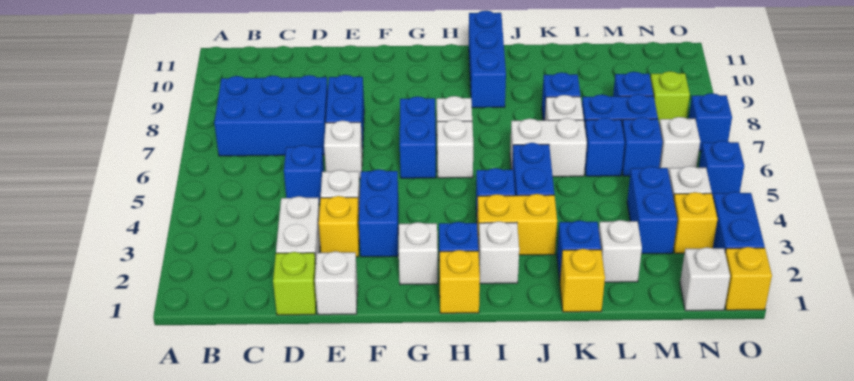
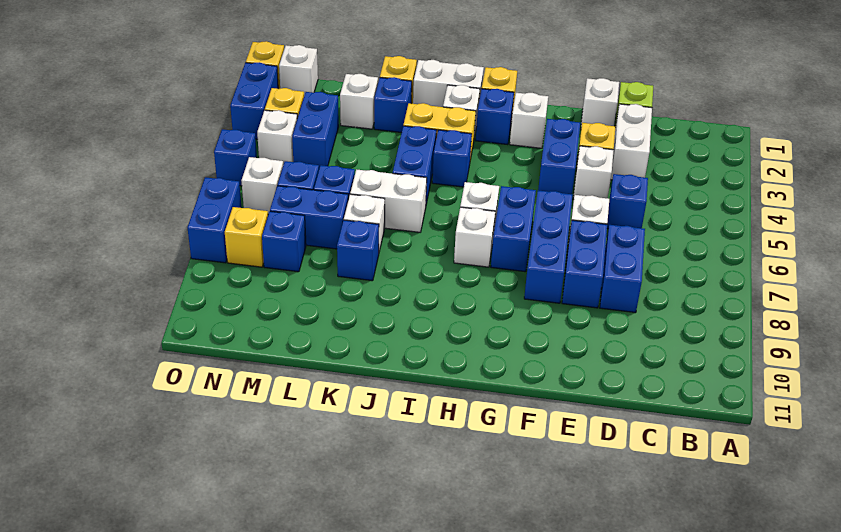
blue brick B7:D8 level 1 -> blue brick D7:D8 level 1
none -> white brick I1:J1 level 1
blue brick I9:I11 level 1 -> blue brick F6:F8 level 1
lime brick N8 level 1 -> yellow brick N8 level 1
blue brick O7 level 1 -> blue brick O7:O8 level 1

